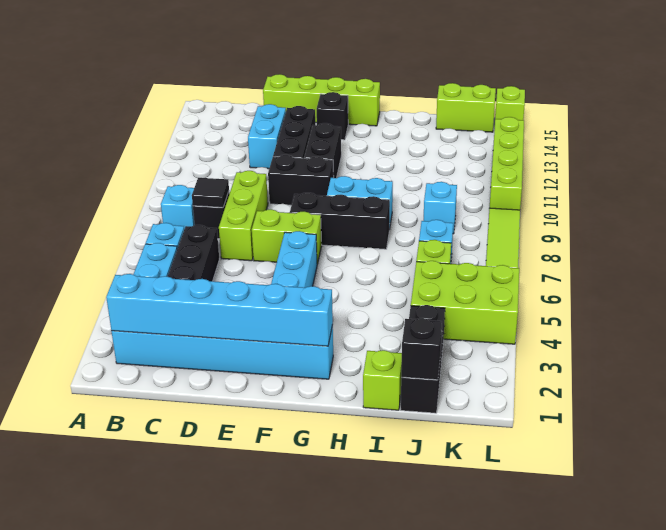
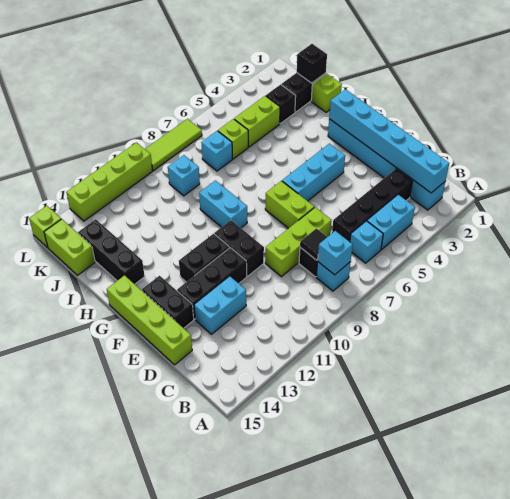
none -> cyan brick B8 level 2
black brick F8:H8 level 1 -> black brick H14:J14 level 1
black brick F14 level 1 -> black brick E14:F14 level 1
lime brick J4:L5 level 1 -> lime brick J4:J5 level 1

